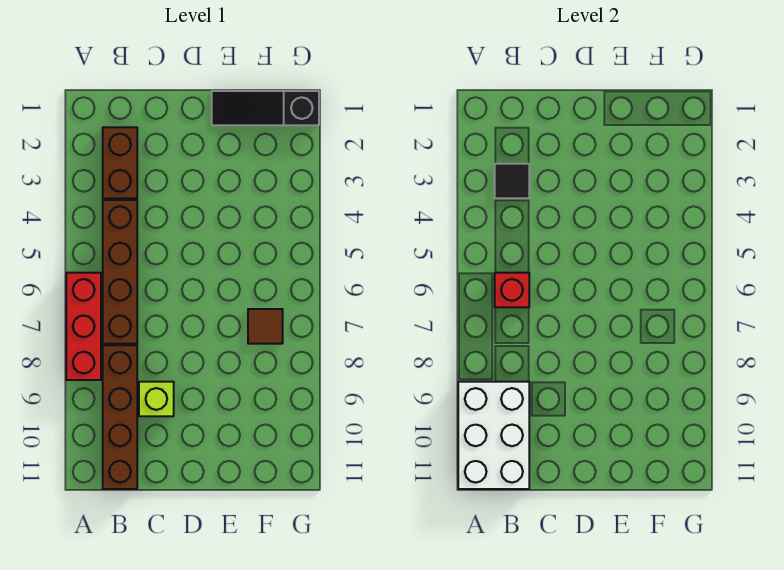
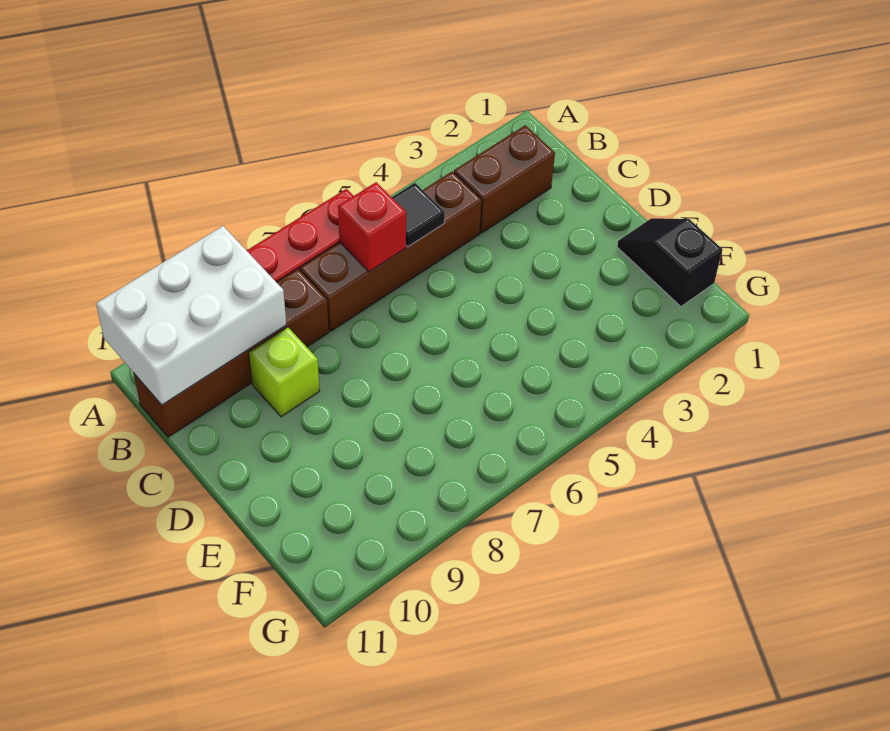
black tile B3 level 2 -> black tile B5 level 2
black slope E1:G1 level 1 top G -> black slope E1:F1 level 1 top F
brown tile F7 level 1 -> none

